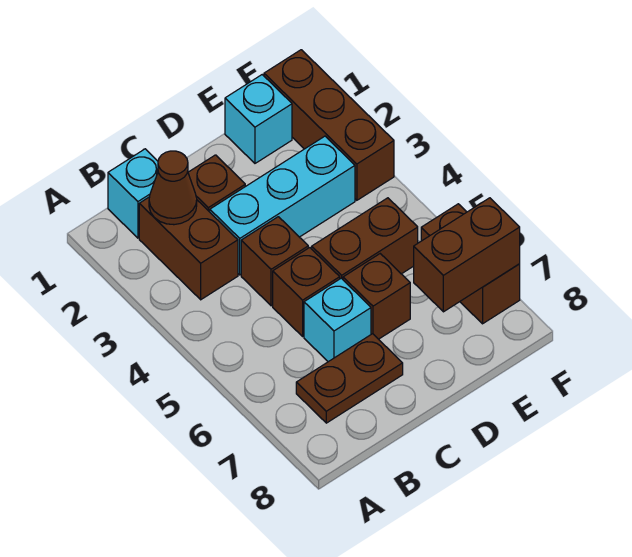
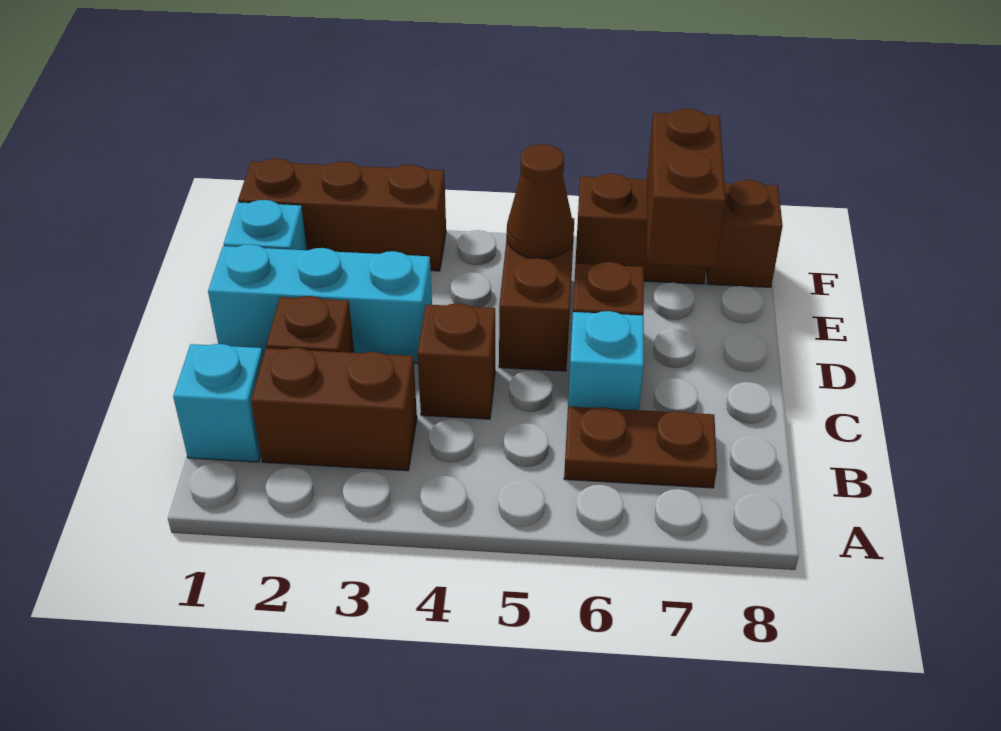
brown cone B2 level 2 -> brown cone E5 level 2
brown plate B7:C7 level 1 -> brown plate B6:B7 level 1
cyan brick C3:E3 level 1 -> cyan brick D1:D3 level 1
brown brick C5 level 1 -> brown brick F8 level 1

